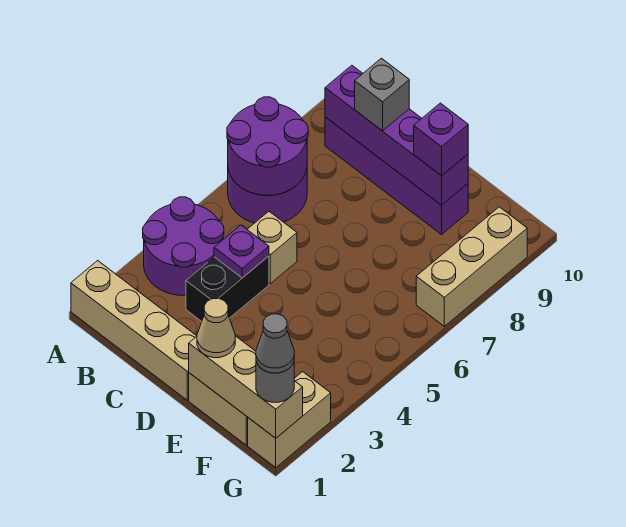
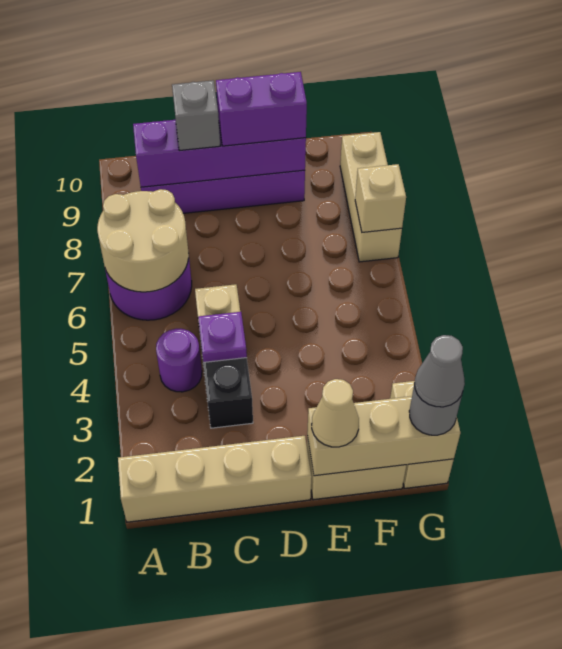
purple round brick A3:B4 level 1 -> purple round brick B4 level 1
purple round brick A6:B7 level 2 -> tan round brick A6:B7 level 2
purple brick E9 level 3 -> purple brick D9:E9 level 3
none -> tan brick G7 level 2

